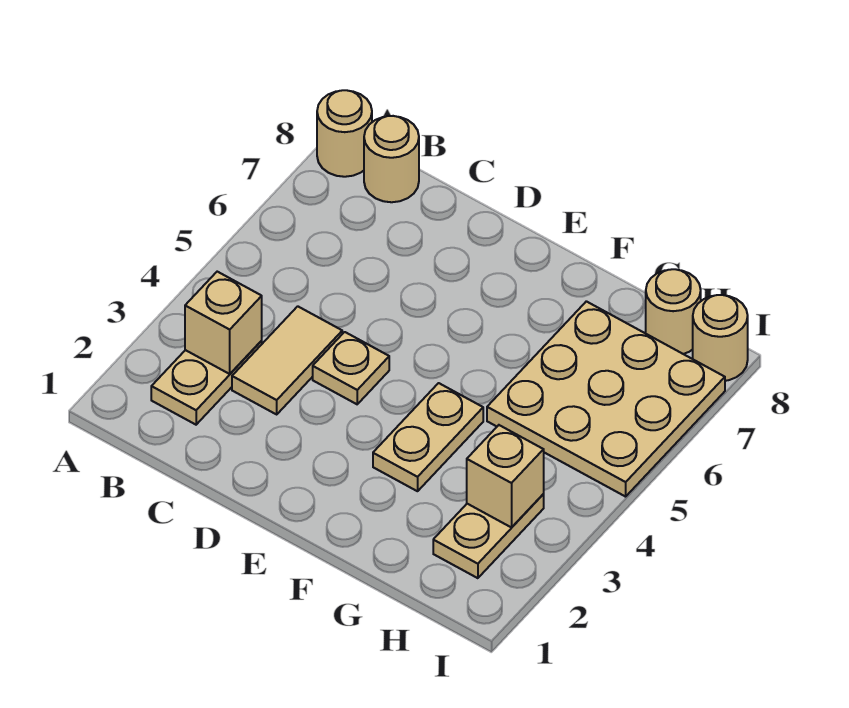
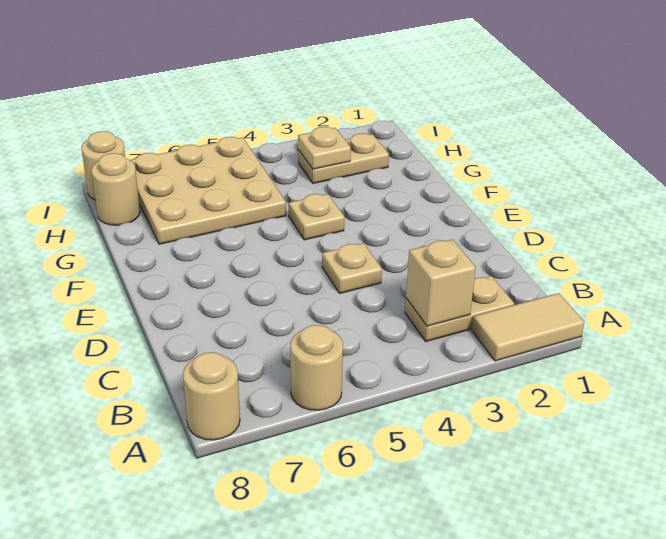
tan round brick B8 level 1 -> tan round brick A6 level 1
tan tile C3:C4 level 1 -> tan tile A1:A2 level 1
tan plate F3:F4 level 1 -> tan plate F4 level 1
tan brick H3 level 2 -> tan plate H3 level 2

